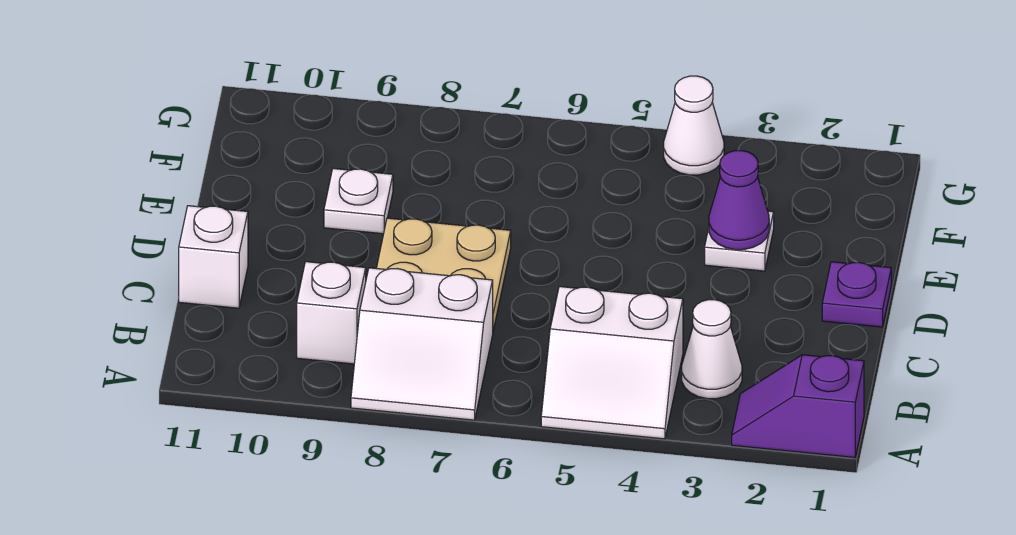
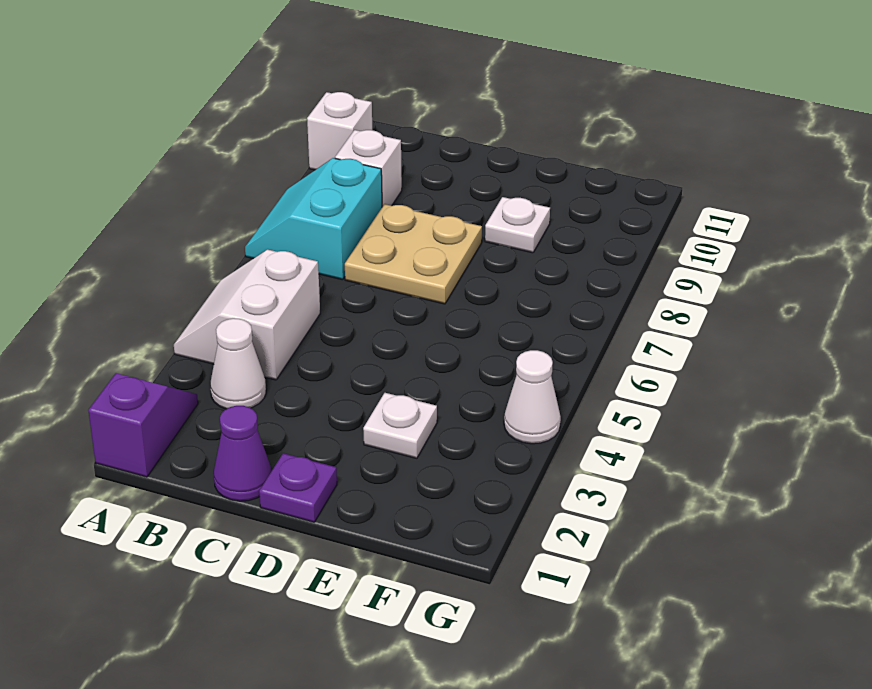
white slope A7:B8 level 1 top B -> cyan slope A7:B8 level 1 top B
white brick C11 level 1 -> white brick A10 level 1
purple cone E3 level 2 -> purple cone C1 level 1

